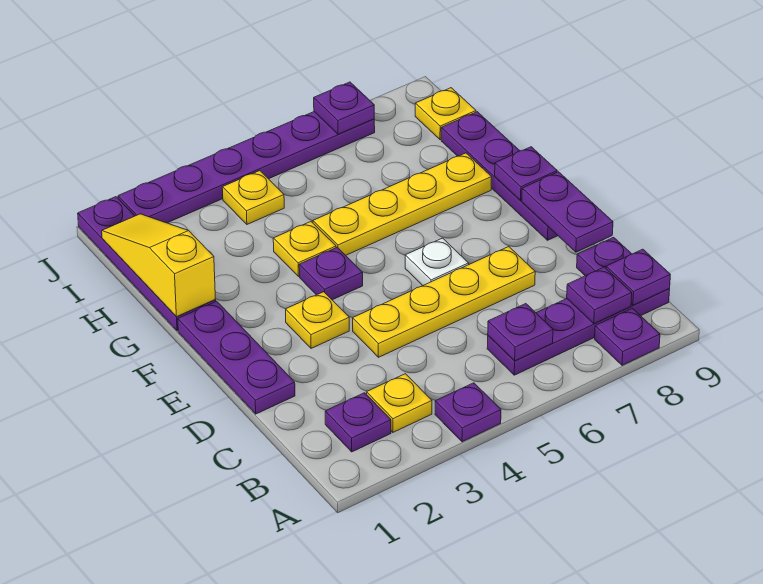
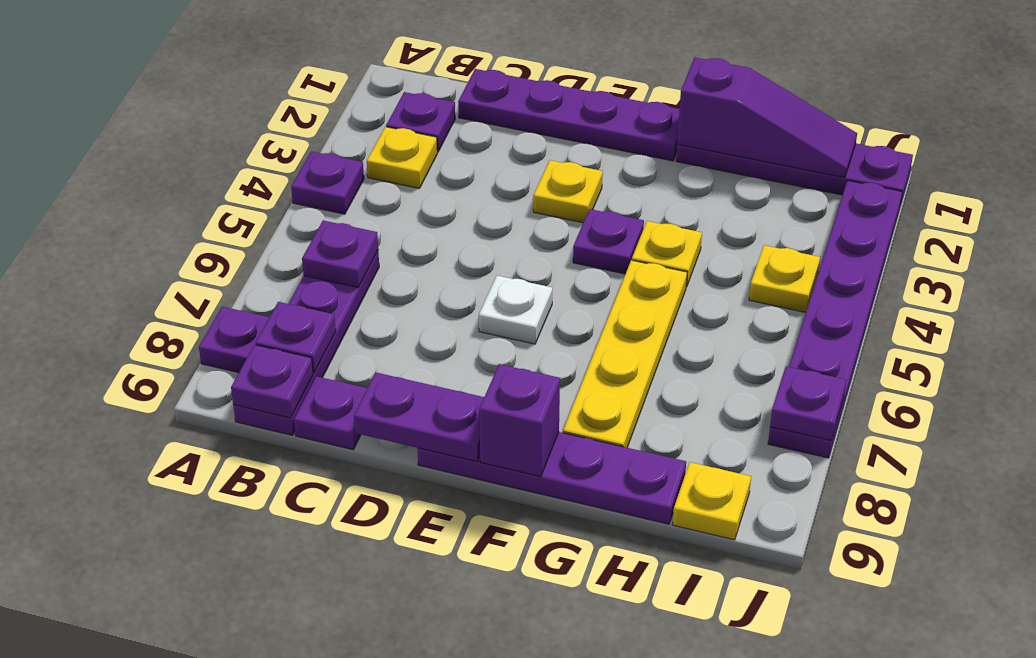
purple plate D1:F1 level 1 -> purple plate C1:F1 level 1
yellow plate D4:D7 level 1 -> none
purple plate F9 level 2 -> purple brick F9 level 2
yellow slope G1:I1 level 2 top G -> purple slope G1:I1 level 2 top G

